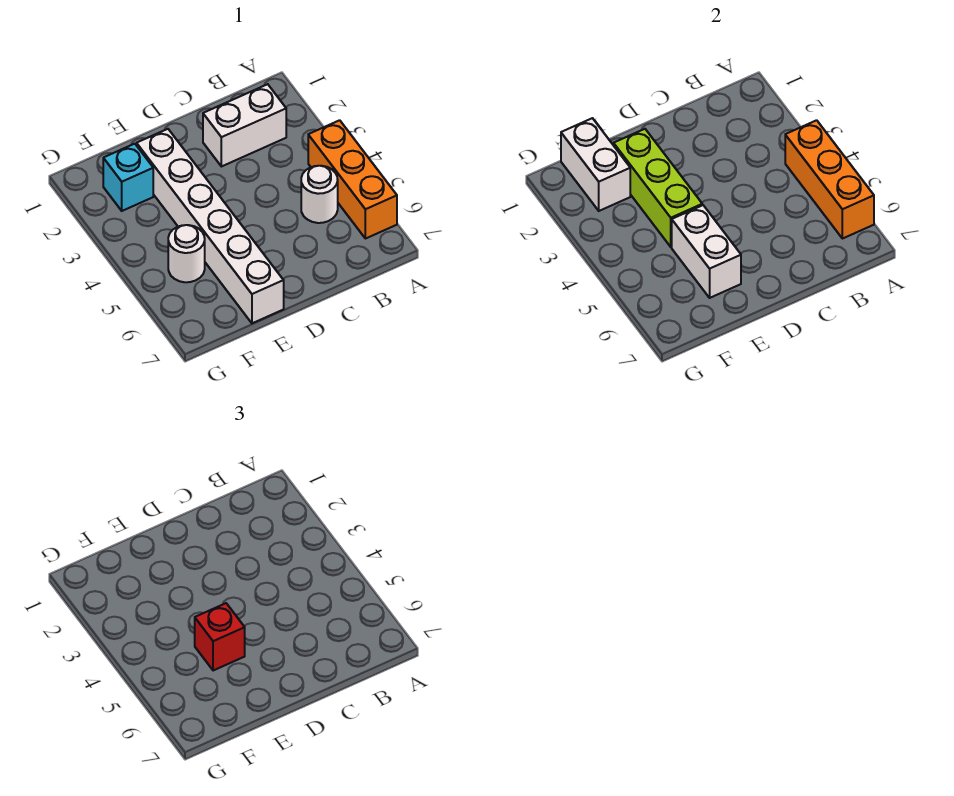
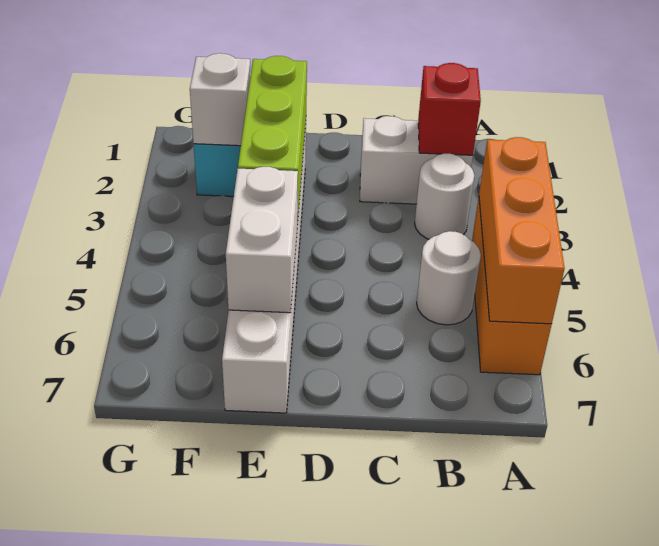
red brick E5 level 3 -> red brick B2 level 2
white brick F1:F2 level 2 -> white brick F2 level 2
white round brick F5 level 1 -> white round brick B3 level 1

